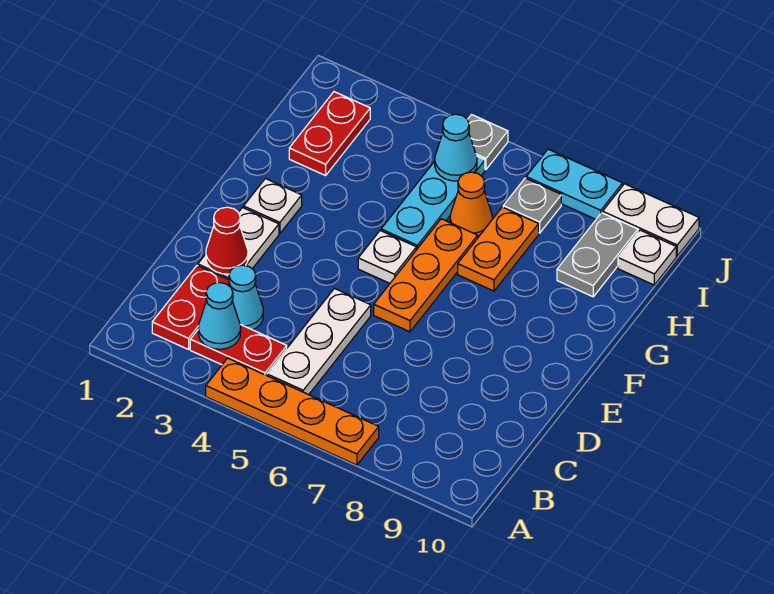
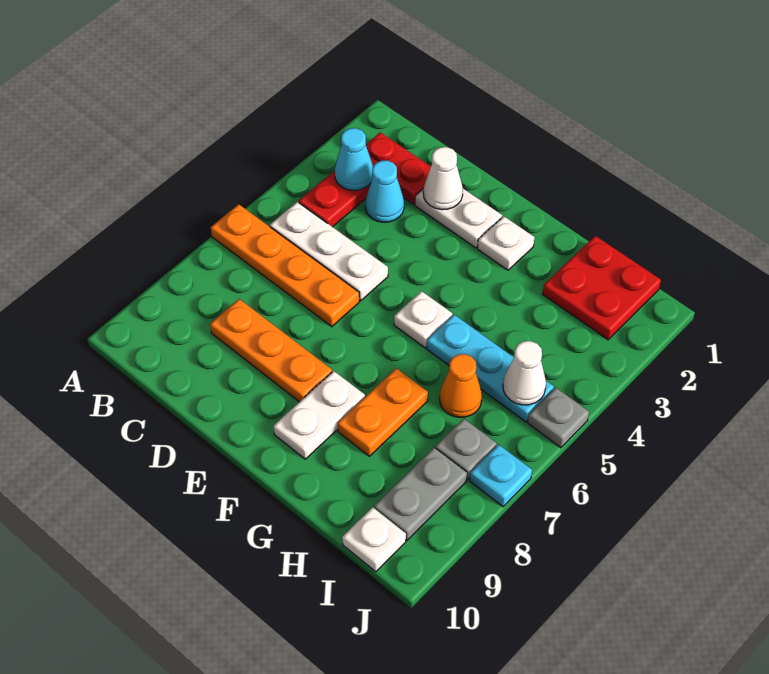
orange plate A4:A7 level 1 -> orange plate A6:D6 level 1
red cone D2 level 2 -> white cone D2 level 2
orange plate E6:G6 level 1 -> orange plate C8:E8 level 1
orange plate G7:H7 level 1 -> orange plate G7:G8 level 1
red plate H2:I2 level 1 -> red plate H1:I2 level 1
grey plate H9:I9 level 1 -> grey plate I8:I9 level 1
cyan cone I5 level 2 -> white cone I5 level 2
cyan plate J7:J8 level 1 -> cyan plate J7 level 1
white plate J9:J10 level 1 -> white plate F8:F9 level 1

